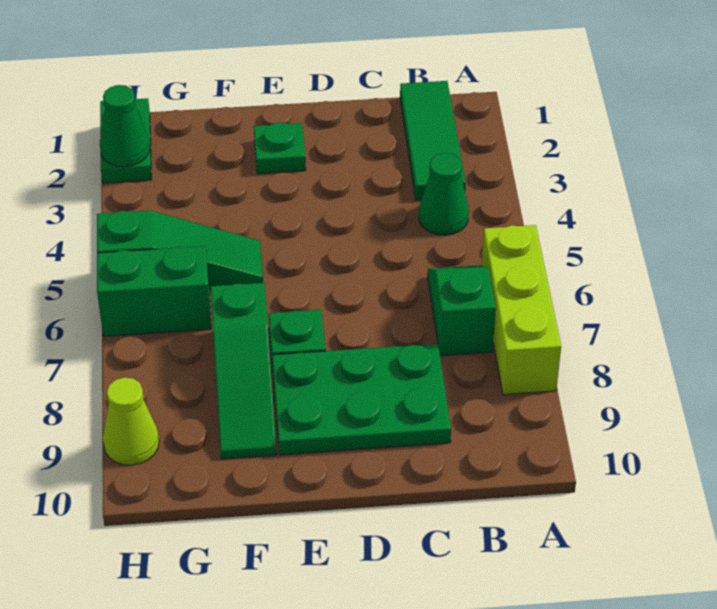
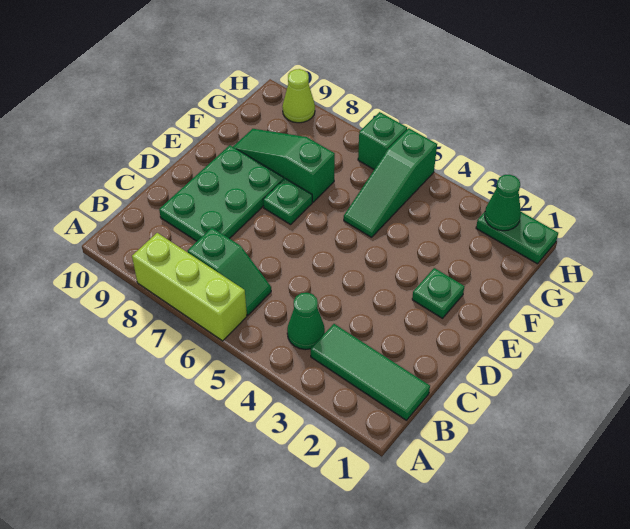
green brick G6:H6 level 1 -> green brick H6 level 1

